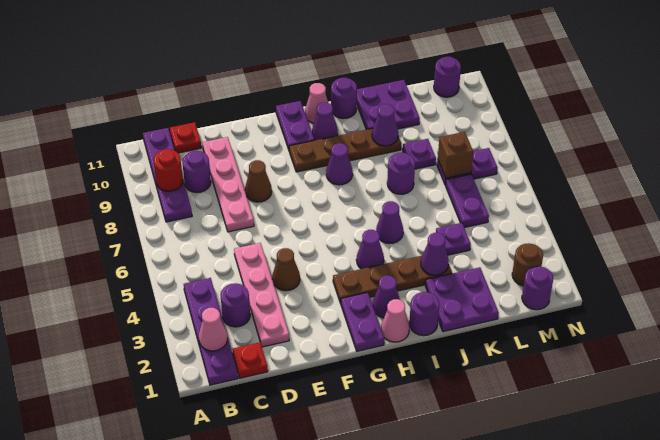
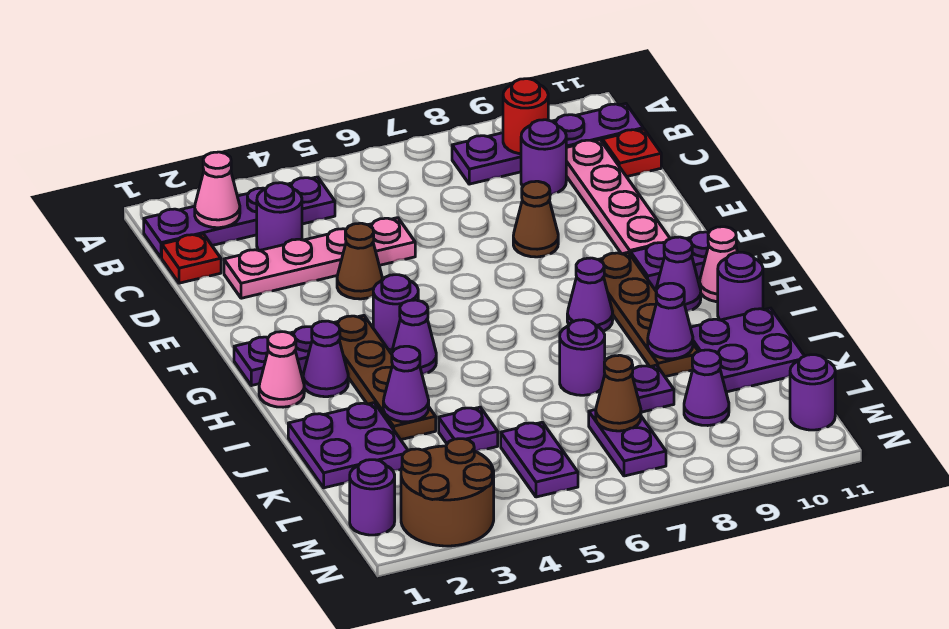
pink plate D7:D10 level 1 -> pink plate C10:F10 level 1
purple round brick I1 level 1 -> purple round brick G4 level 1
purple cone I5 level 1 -> purple cone L9 level 1
purple plate L5:L6 level 1 -> purple plate L5:M5 level 1
brown brick L7 level 2 -> brown cone L7 level 2
brown round brick M2 level 1 -> brown round brick M2:N3 level 1

